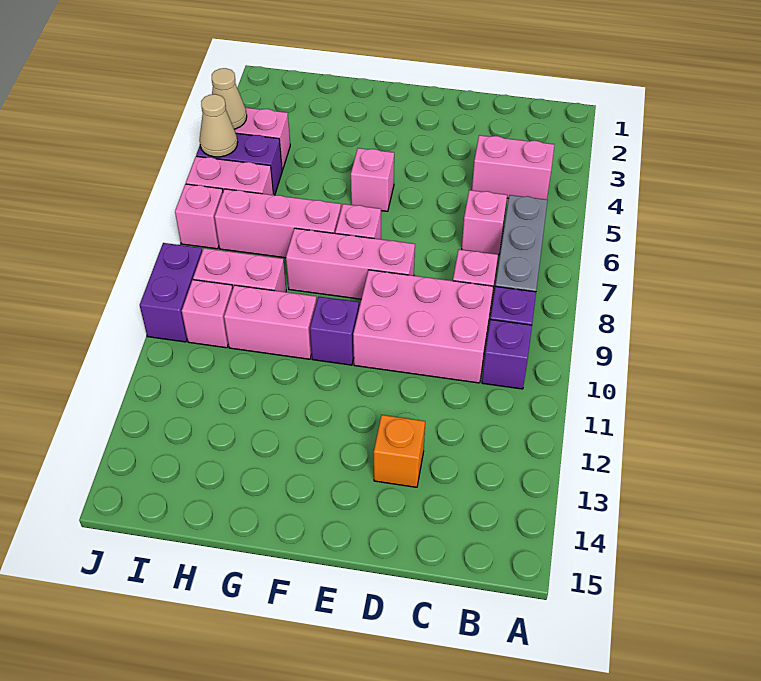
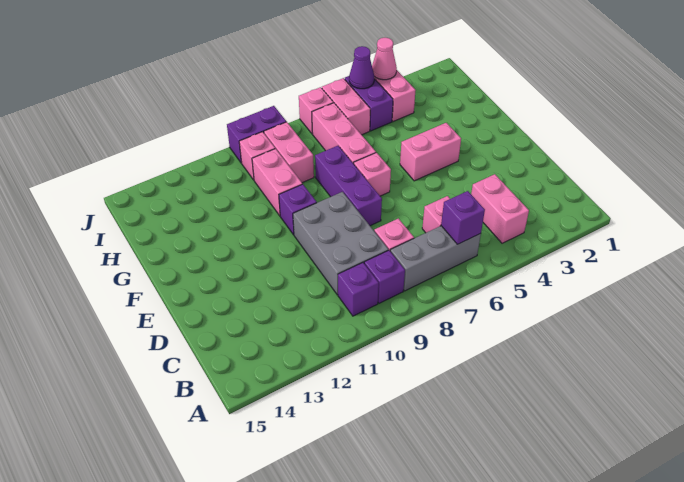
none -> purple brick B6 level 2
pink brick C9:E10 level 1 -> grey brick C9:E10 level 1
orange brick D13 level 1 -> none
pink brick E8:G8 level 1 -> purple brick E8:G8 level 1
pink brick F5 level 1 -> pink brick F4:F5 level 1
tan cone J4 level 2 -> pink cone J4 level 2
tan cone J5 level 2 -> purple cone J5 level 2

